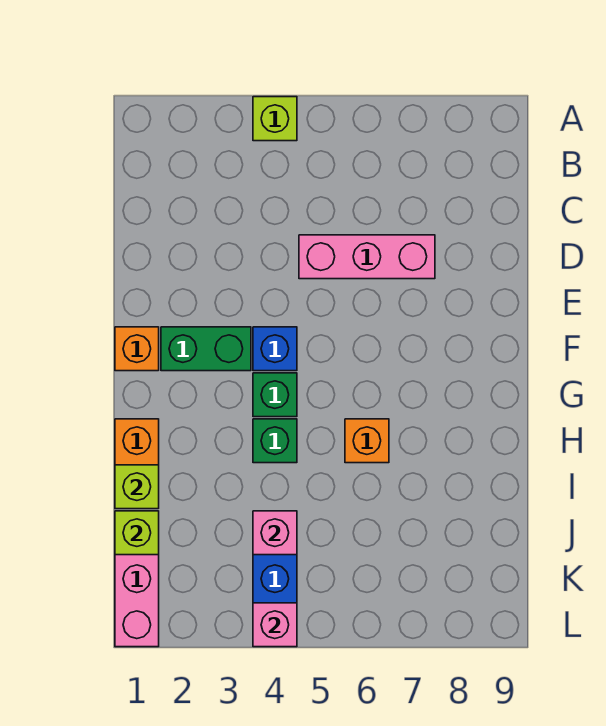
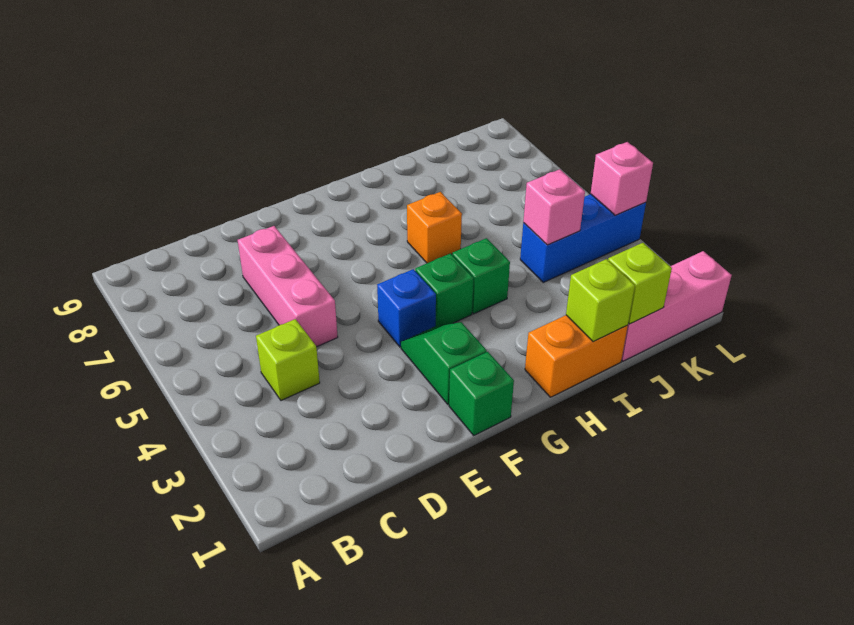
lime brick A4 level 1 -> lime brick C4 level 1
orange brick F1 level 1 -> green brick F1 level 1
green brick F2:F3 level 1 -> green slope F2:F3 level 1 top 2

